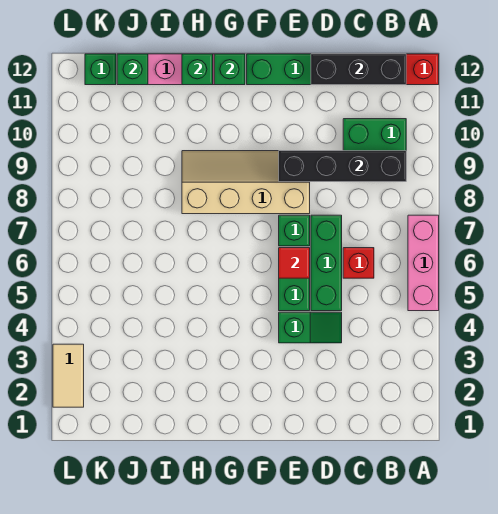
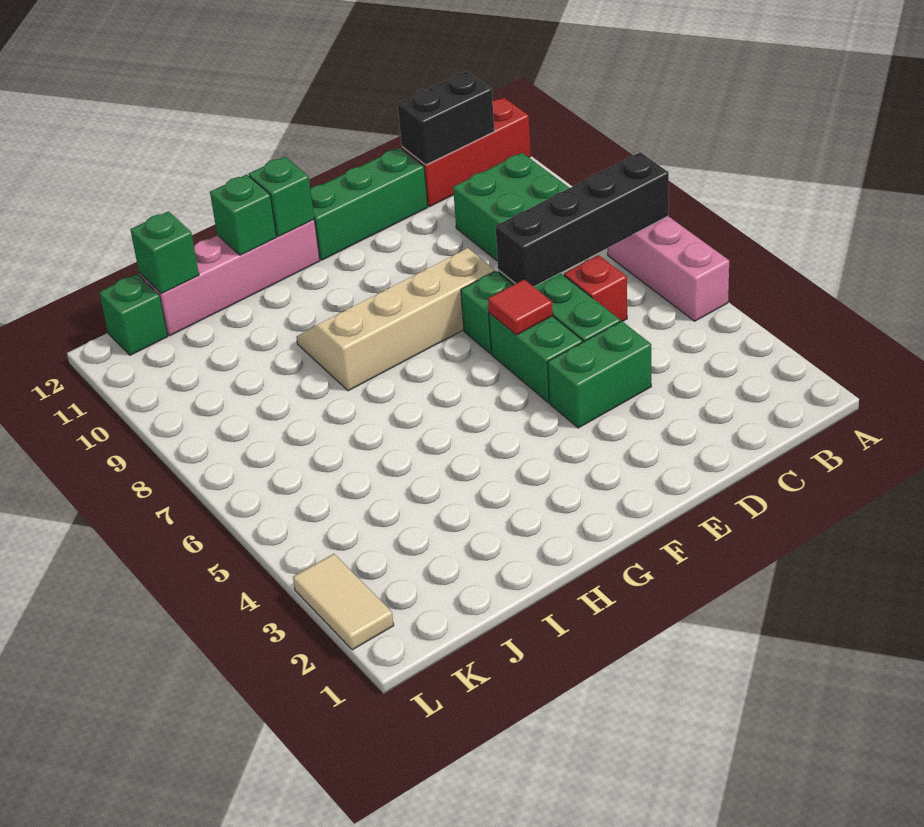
black brick B9:E9 level 2 -> black brick A7:D7 level 2
black brick B12:D12 level 2 -> black brick B12:C12 level 2
green slope D4:E4 level 1 top E -> green brick D4:E4 level 1

